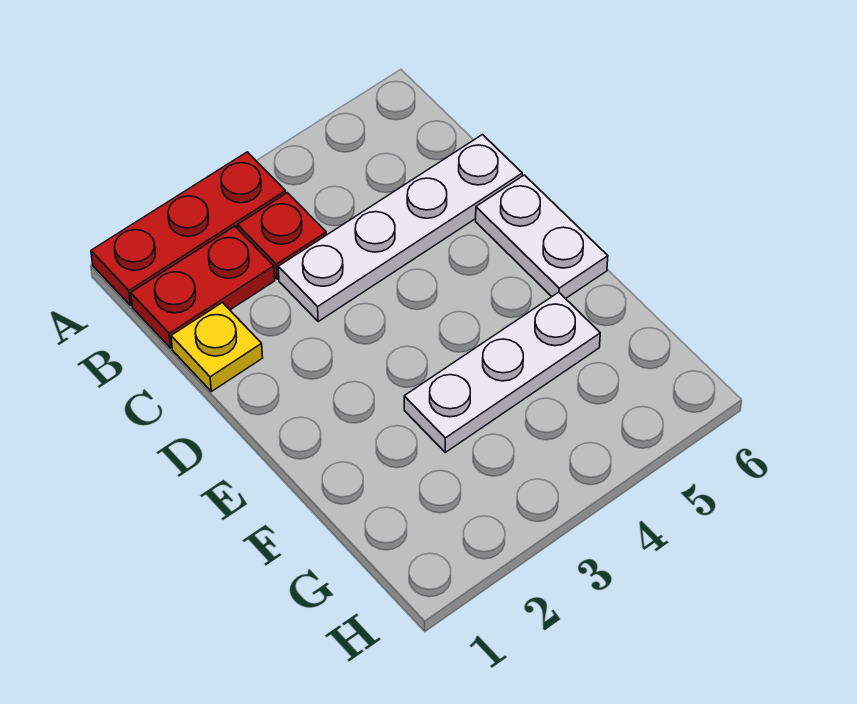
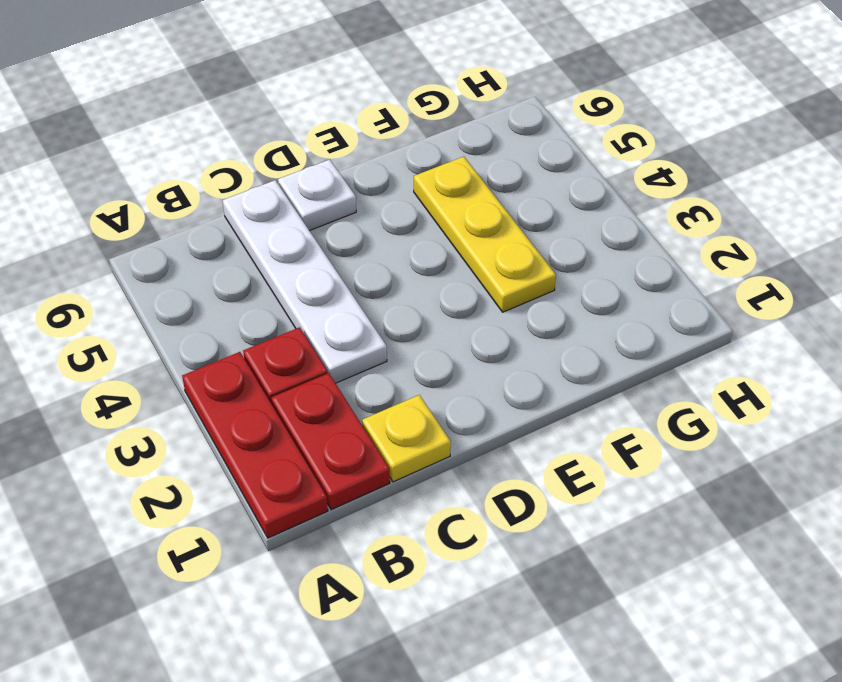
white plate D6:E6 level 1 -> white plate D6 level 1
white plate F3:F5 level 1 -> yellow plate F3:F5 level 1

